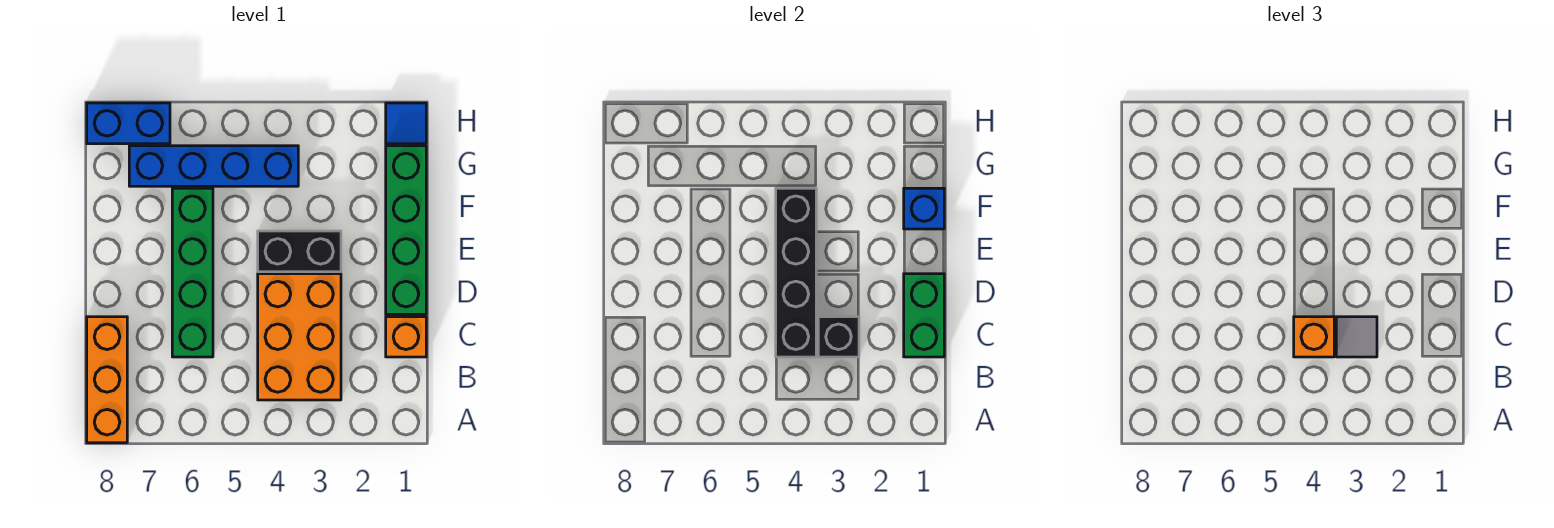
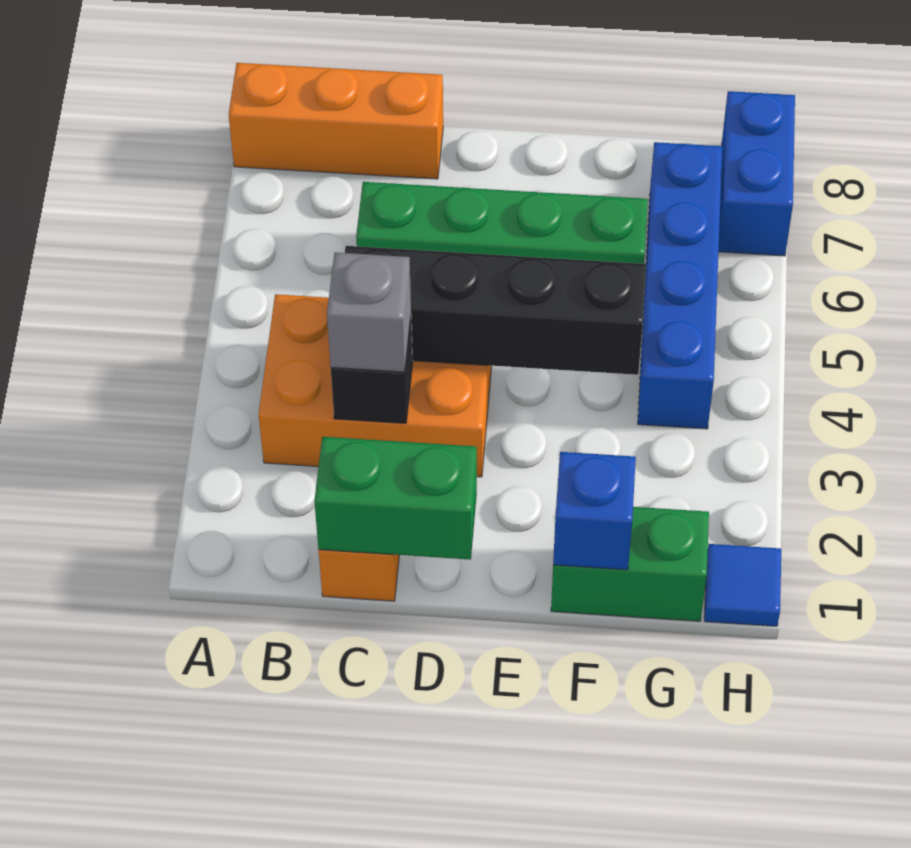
grey tile C3 level 3 -> grey brick C3 level 3
orange brick C4 level 3 -> none
green brick D1:G1 level 1 -> green brick F1:G1 level 1
black brick E3:E4 level 1 -> none

